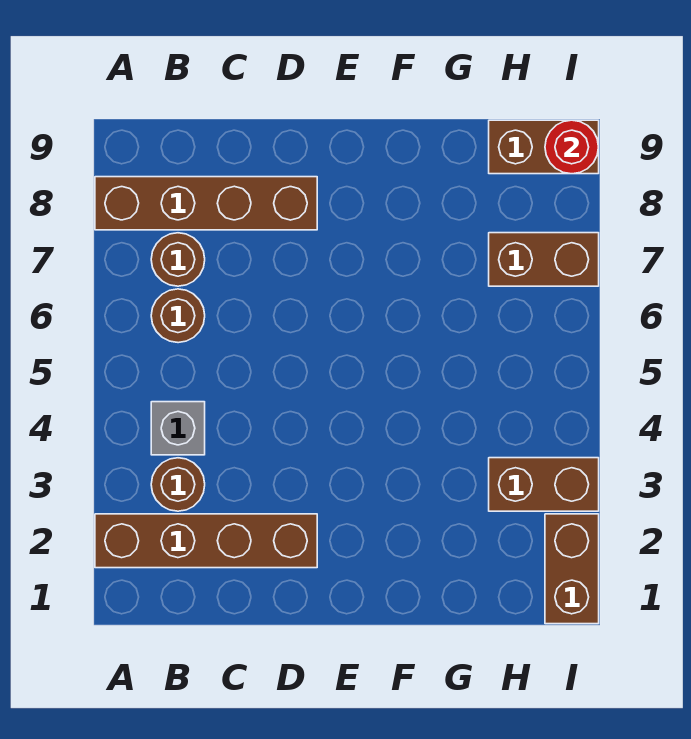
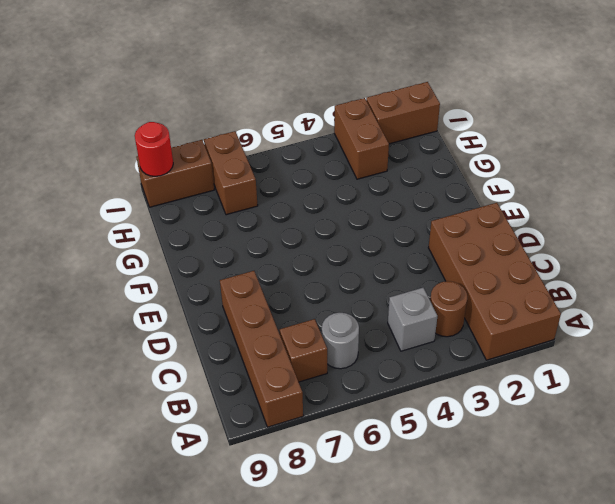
brown brick A2:D2 level 1 -> brown brick A1:D2 level 1
brown round brick B6 level 1 -> grey round brick B6 level 1
brown round brick B7 level 1 -> brown brick B7 level 1
brown brick H9:I9 level 1 -> brown brick I8:I9 level 1

